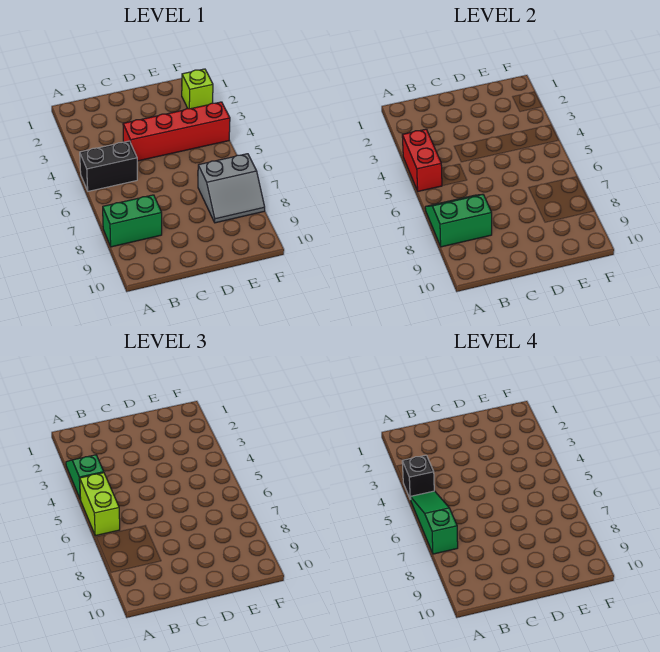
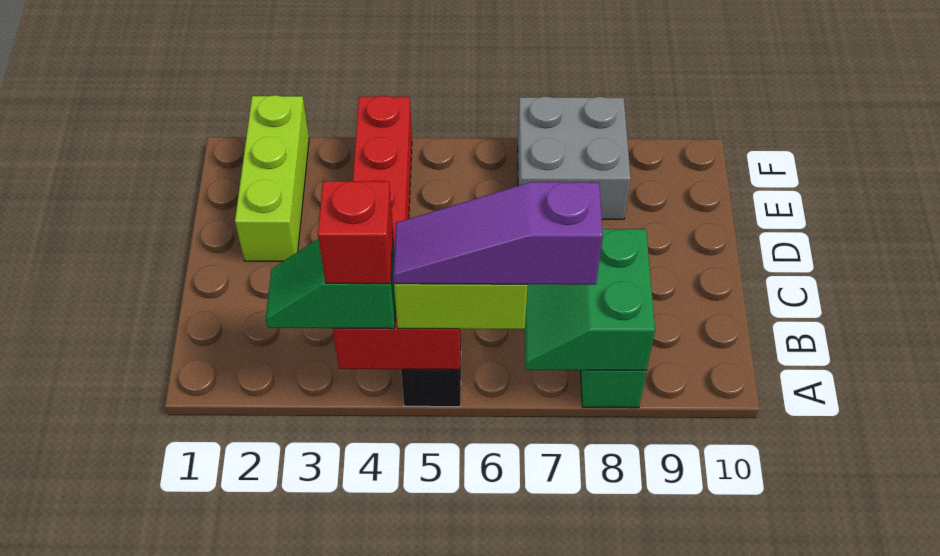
black brick A4 level 4 -> red brick A4 level 4
green slope A5:A7 level 4 top 7 -> purple slope A5:A7 level 4 top 7
grey slope E7:F8 level 1 top 7 -> grey brick E7:F8 level 1
lime brick F2 level 1 -> lime brick D2:F2 level 1

